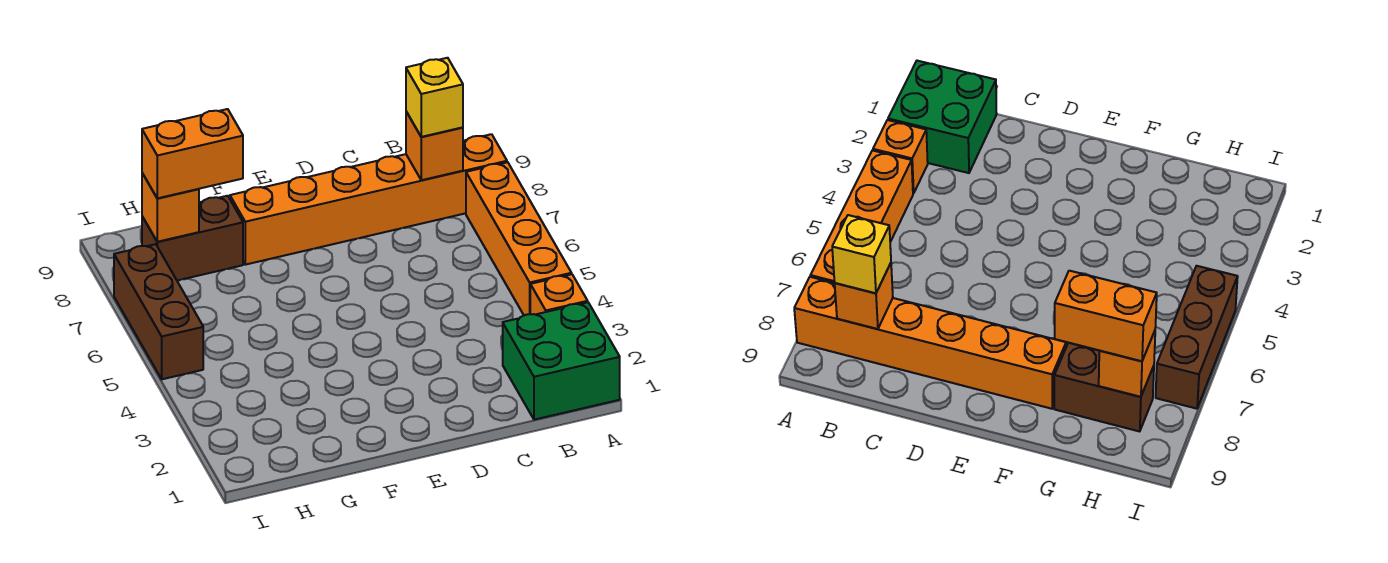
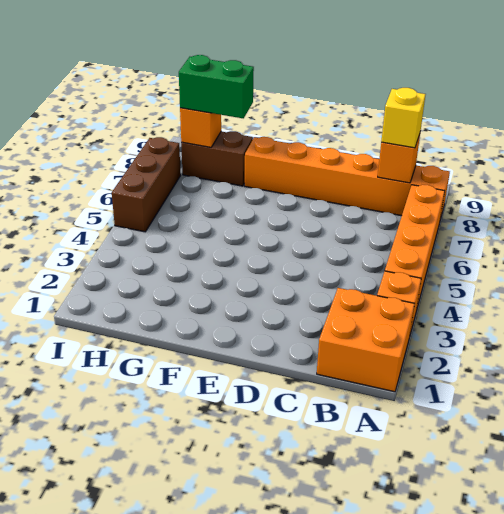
green brick A1:B2 level 1 -> orange brick A1:B2 level 1
orange brick G8:H8 level 3 -> green brick G8:H8 level 3

